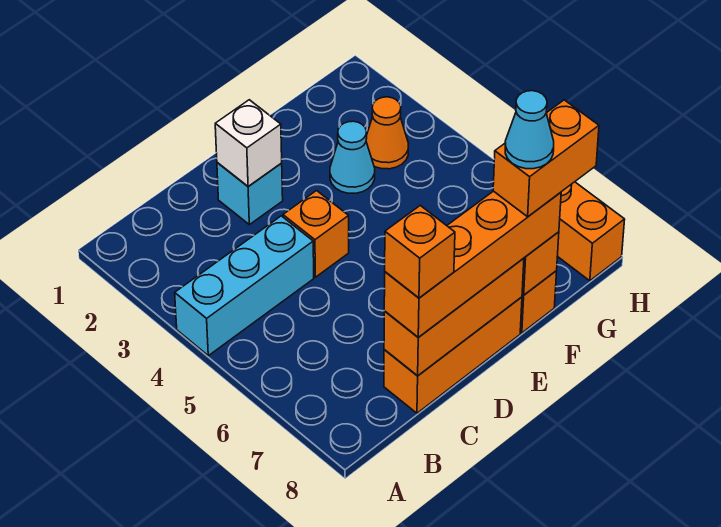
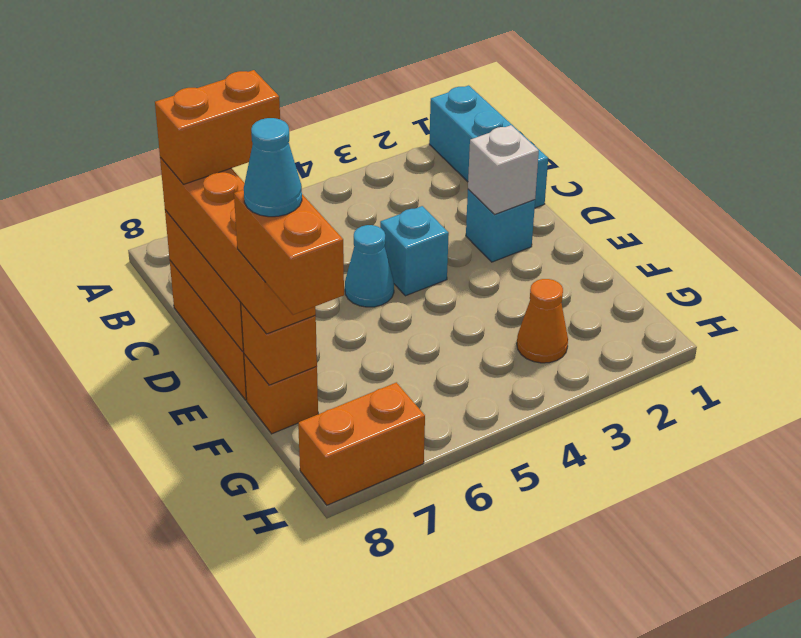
cyan brick A4:C4 level 1 -> cyan brick A1:C1 level 1
orange brick C8 level 4 -> orange brick C7:C8 level 4
orange brick D4 level 1 -> cyan brick D4 level 1
cyan cone F3 level 1 -> cyan cone D5 level 1

